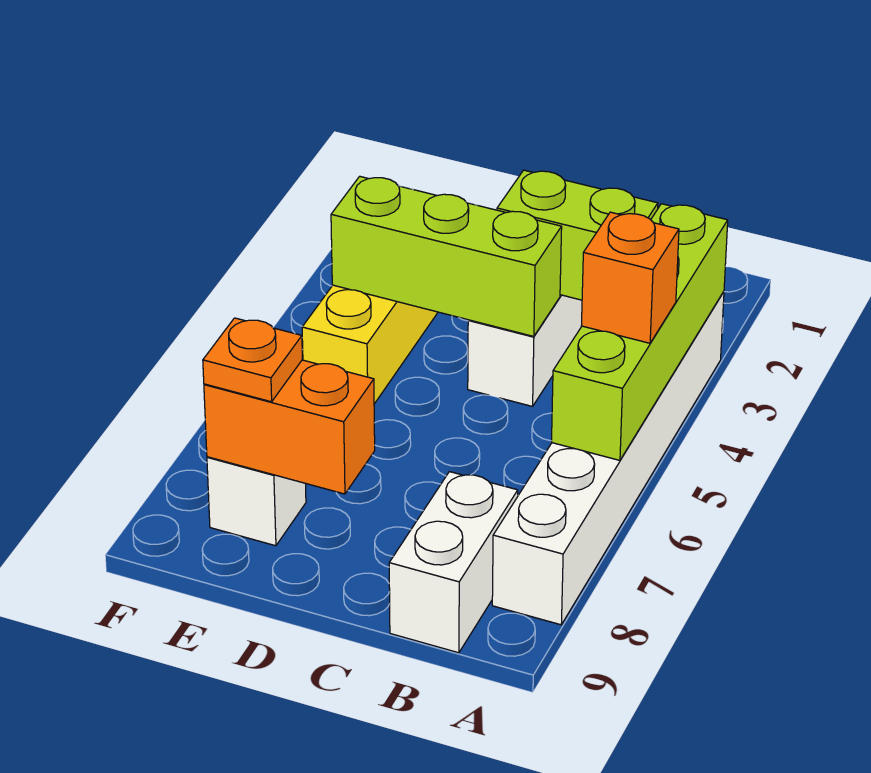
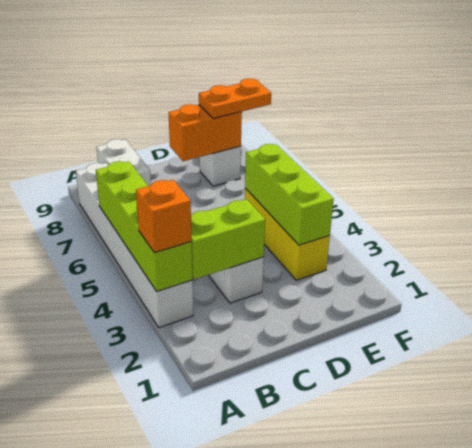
orange brick A5 level 3 -> orange brick A3 level 3
lime brick C4:E4 level 2 -> lime brick E3:E5 level 2
orange plate E8 level 3 -> orange plate E8:F8 level 3

